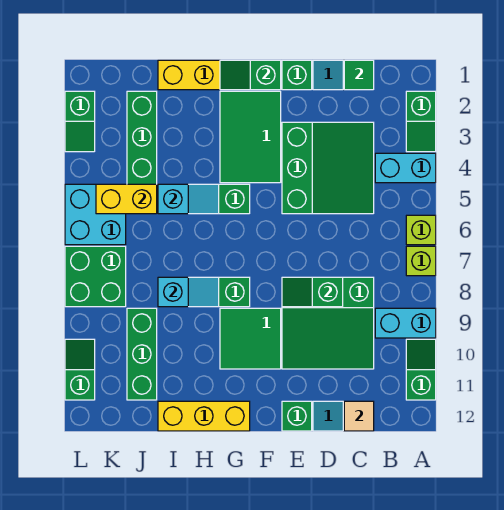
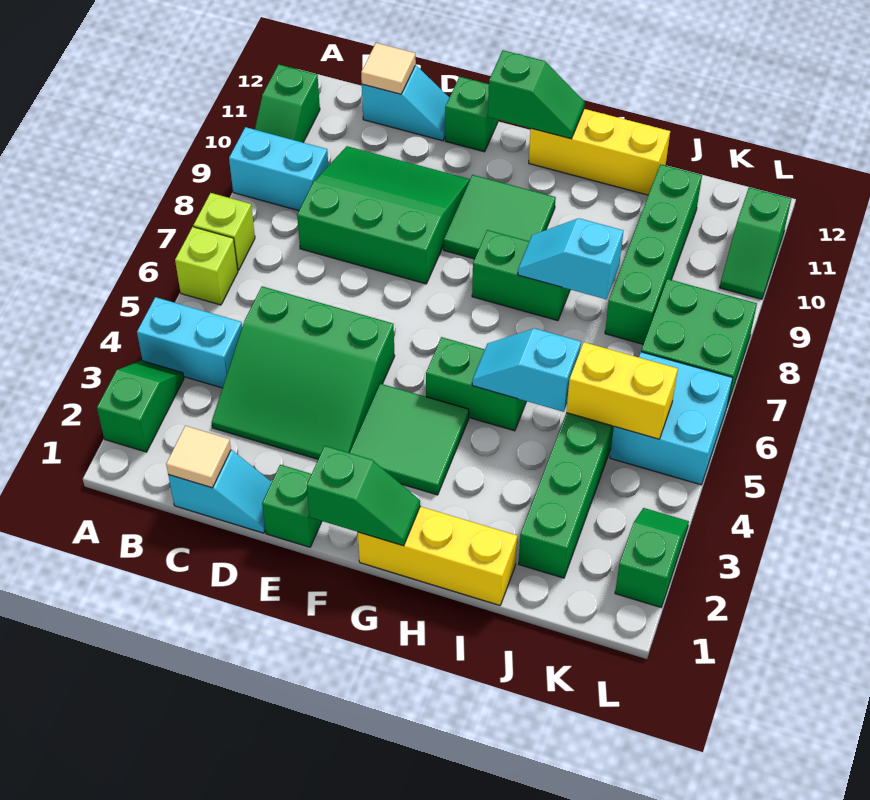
green tile C1 level 2 -> tan tile C1 level 2
green slope C3:E5 level 1 top E -> green slope C3:E5 level 1 top 5
green slope D8:E8 level 2 top D -> green slope F12:G12 level 2 top F
green tile F2:G4 level 1 -> green tile F3:G4 level 1
green brick J9:J11 level 1 -> green brick J8:J11 level 1

